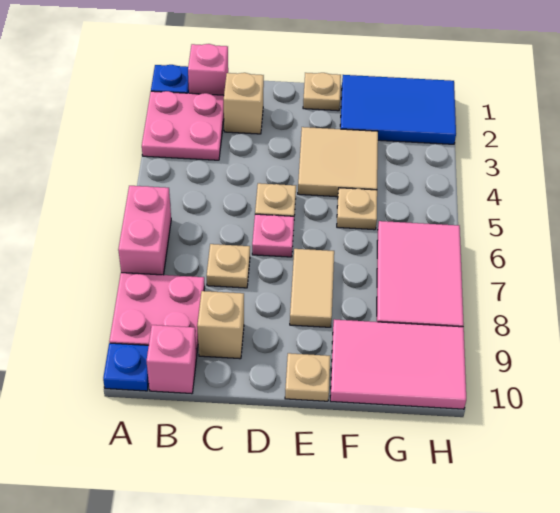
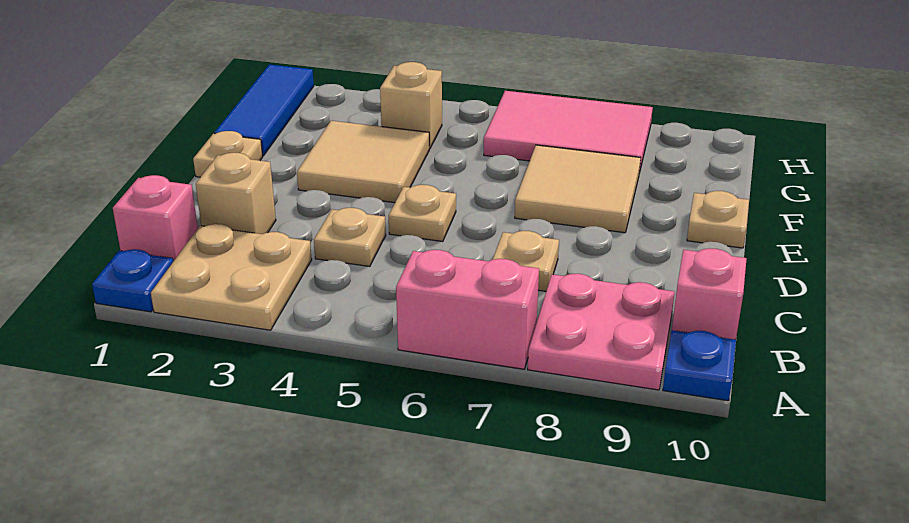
pink plate A2:B3 level 1 -> tan plate A2:B3 level 1
tan brick C9 level 1 -> tan brick G4 level 1
pink plate D6 level 1 -> none
tan tile E7:E8 level 1 -> tan tile E7:F8 level 1
blue tile F1:H2 level 1 -> blue tile F1:H1 level 1
tan plate F5 level 1 -> tan plate C4 level 1
pink tile F9:H10 level 1 -> none

